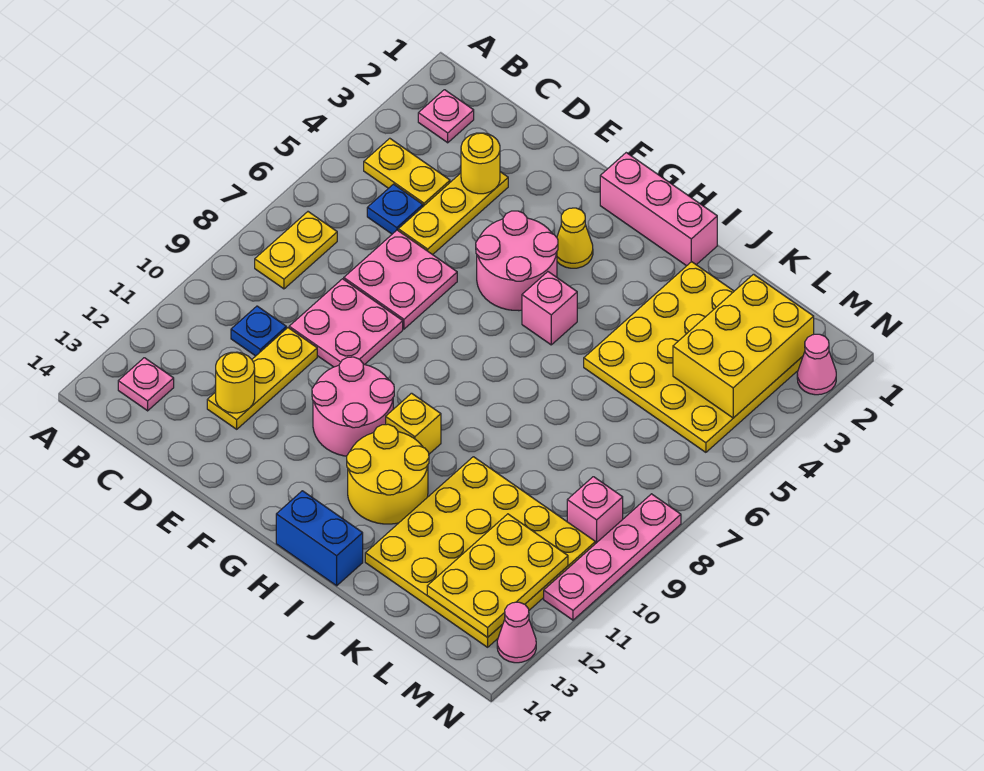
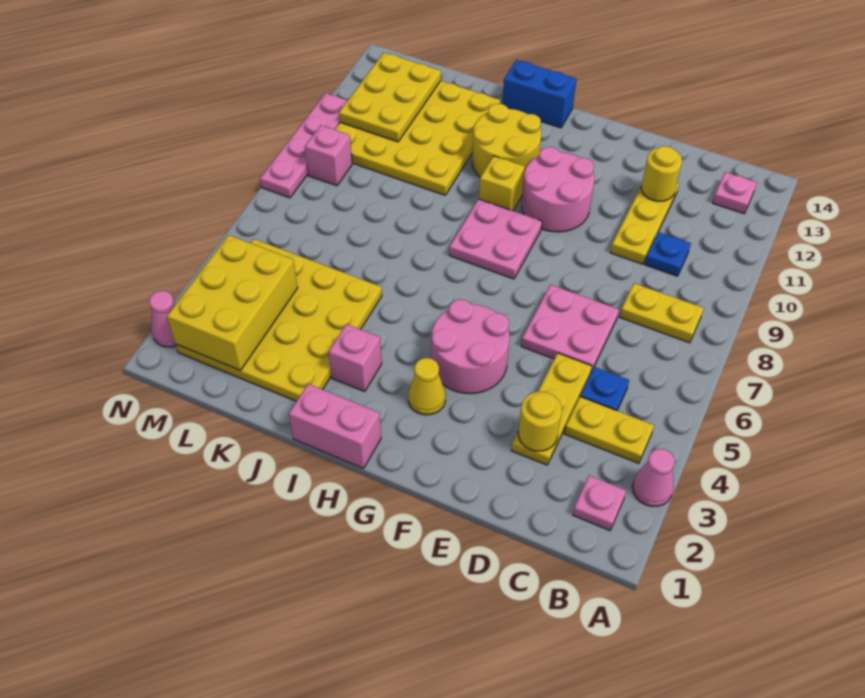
yellow plate B7:B8 level 1 -> yellow plate B8:C8 level 1
pink plate D8:E9 level 1 -> pink plate G8:H9 level 1
pink brick G1:I1 level 1 -> pink brick H1:I1 level 1
pink brick H5 level 1 -> pink brick I3 level 1
pink cone N13 level 1 -> pink cone A3 level 1

